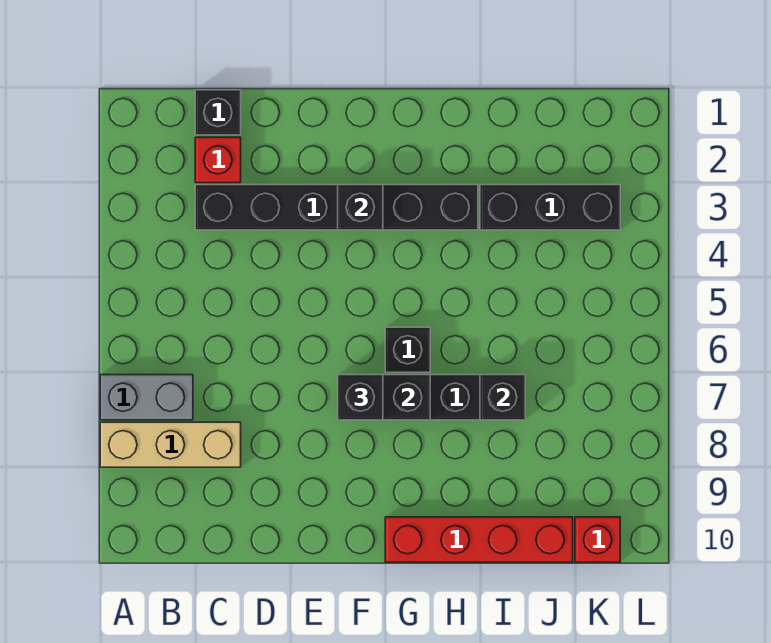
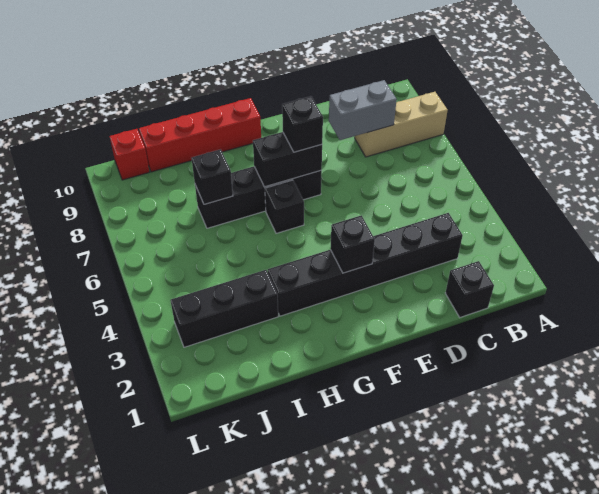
grey brick A7:B7 level 1 -> grey brick C8:D8 level 2
red brick C2 level 1 -> none

